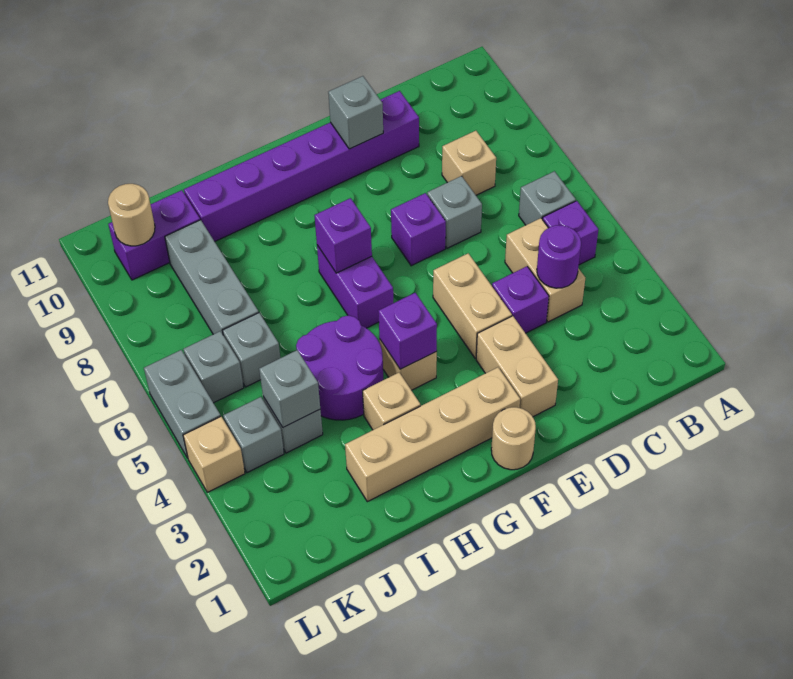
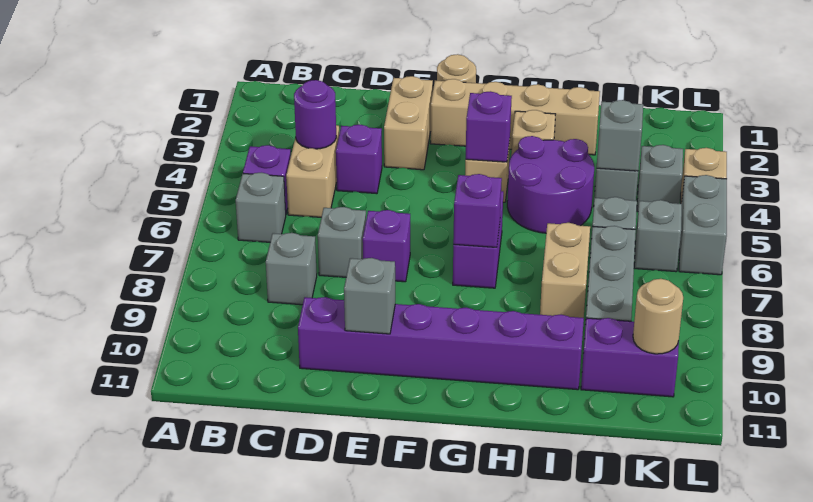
tan brick C8 level 1 -> grey brick C8 level 1
tan brick E4:E5 level 1 -> tan brick I7:I8 level 1

